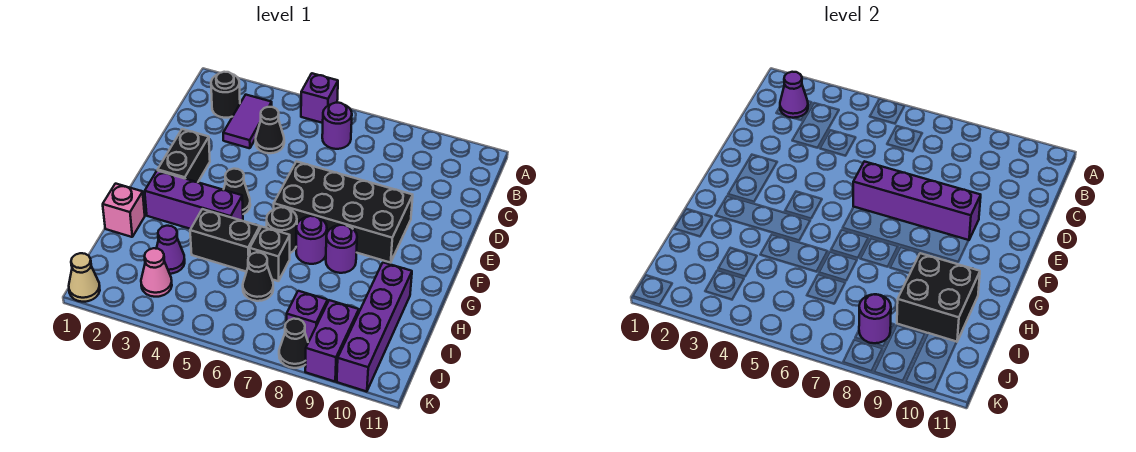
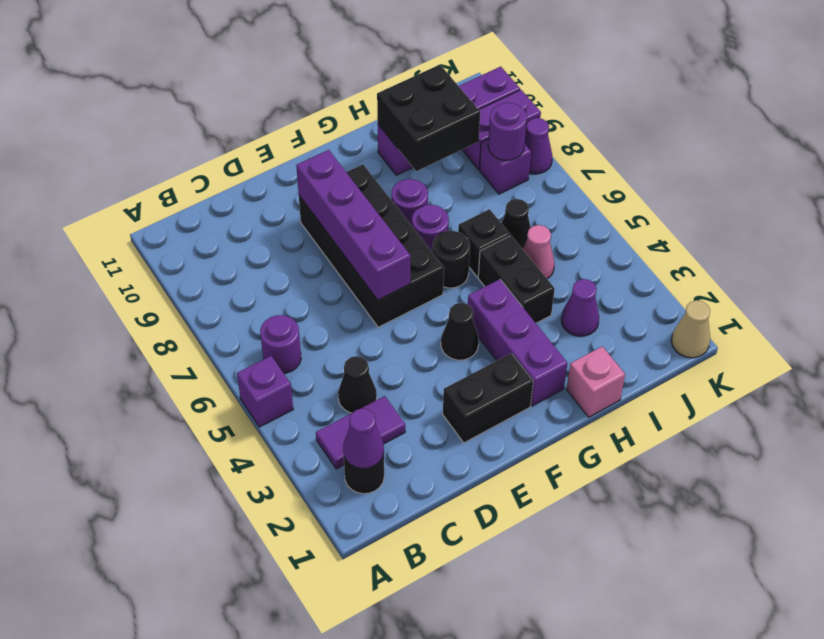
pink cone J3 level 1 -> pink cone I5 level 1
black cone K8 level 1 -> purple cone K8 level 1

